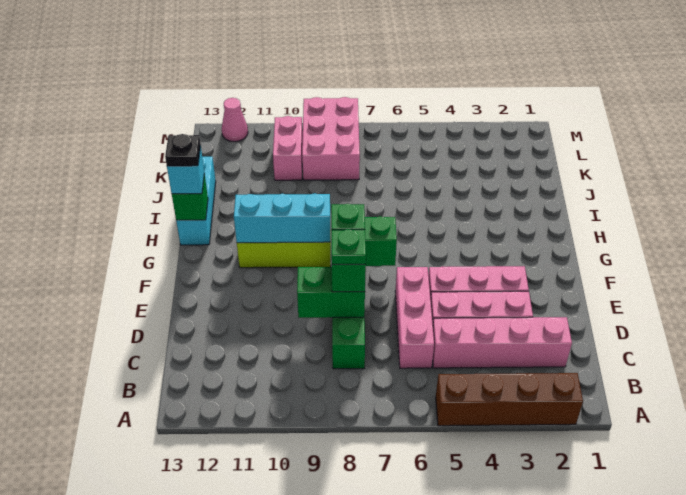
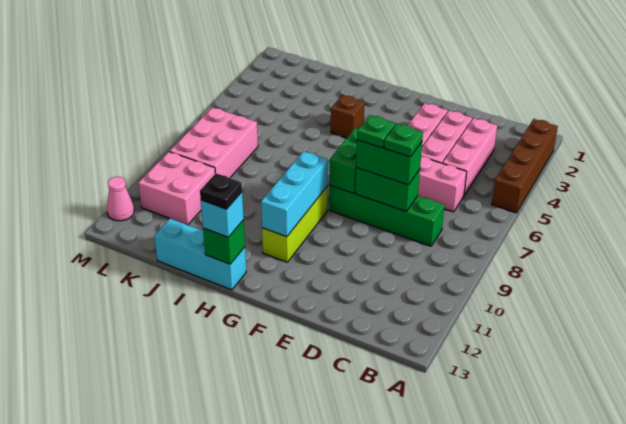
pink brick C2:C5 level 1 -> pink brick C3:C5 level 1
green brick D8:D9 level 2 -> green brick D8:E8 level 2
none -> brown brick H4 level 1
pink brick K8:M9 level 1 -> pink brick K7:L9 level 1
pink brick K10:L10 level 1 -> pink brick K10:L11 level 1

